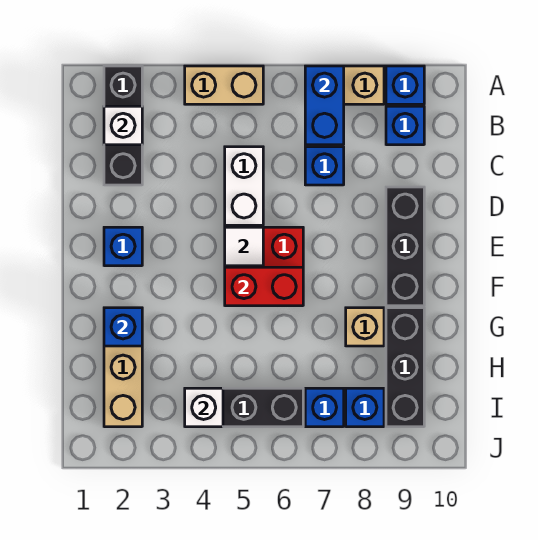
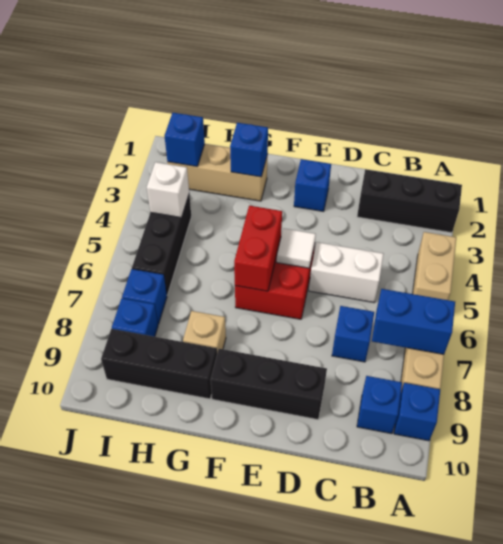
white brick B2 level 2 -> none
none -> blue brick I2 level 2

